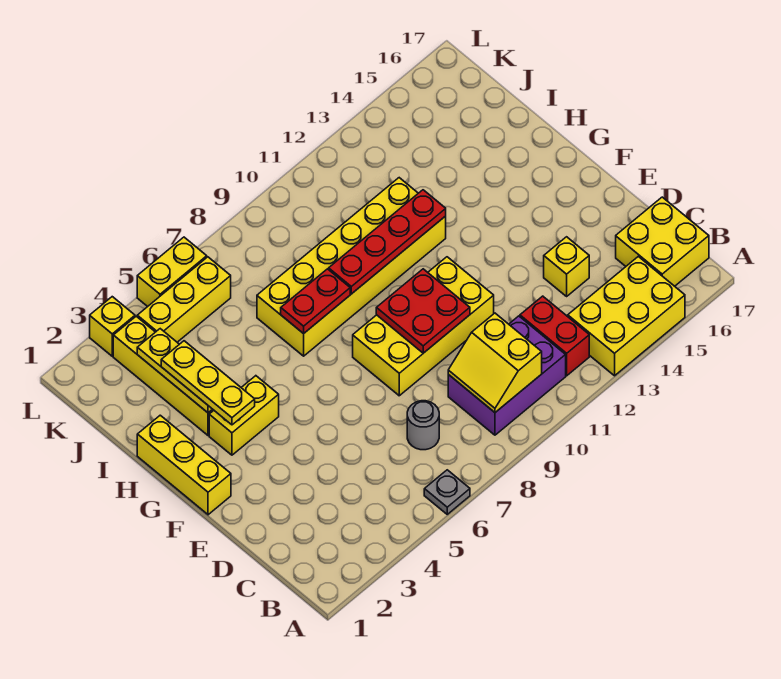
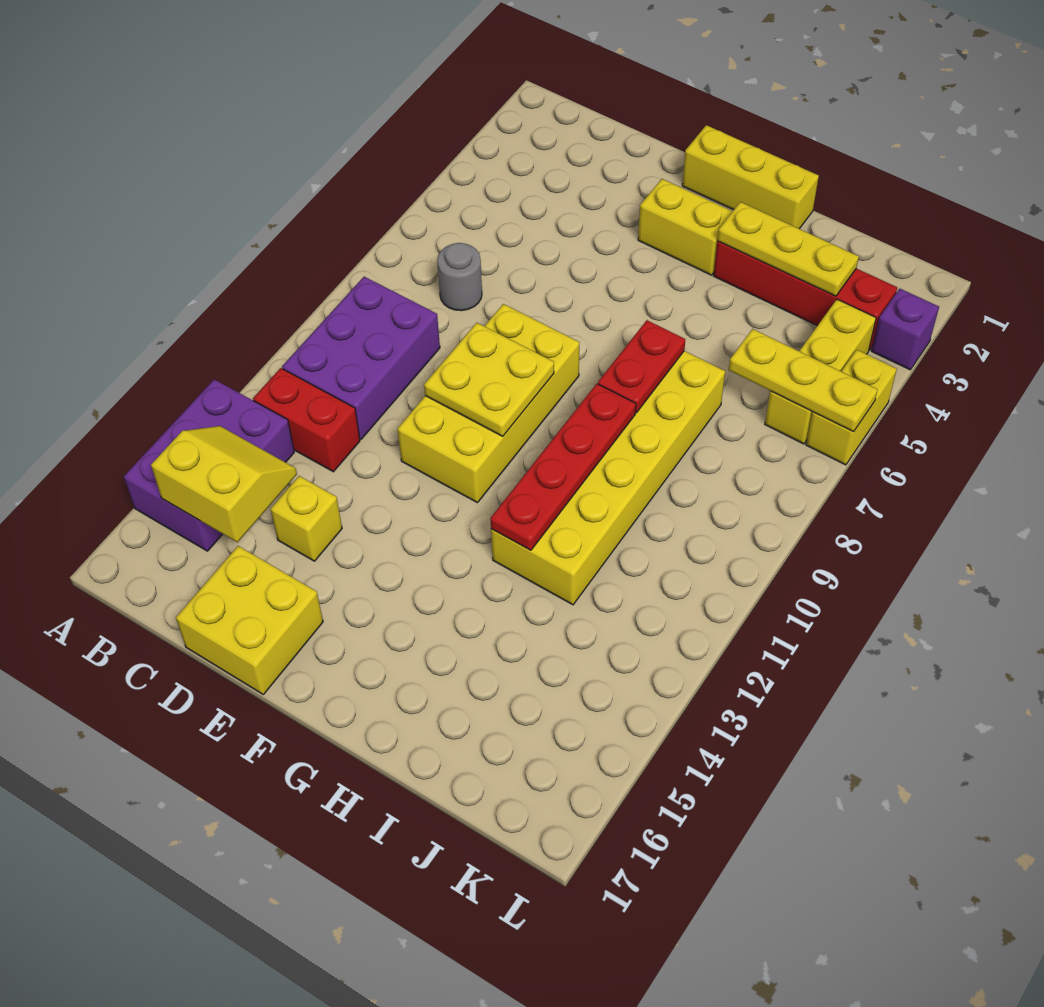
grey plate A6 level 1 -> none
yellow brick A13:B15 level 1 -> purple brick A13:B15 level 1
yellow slope B9:C10 level 2 top 10 -> yellow slope B14:C15 level 2 top 15
yellow brick B16:C17 level 1 -> yellow brick D16:E17 level 1
red plate E9:F10 level 2 -> yellow plate E9:F10 level 2
yellow brick G3:G4 level 1 -> yellow brick F3:G3 level 1
yellow plate G3:I3 level 3 -> yellow plate J6:L6 level 2
yellow brick H3:K3 level 1 -> red brick H3:K3 level 1
yellow brick L3 level 1 -> purple brick L3 level 1

